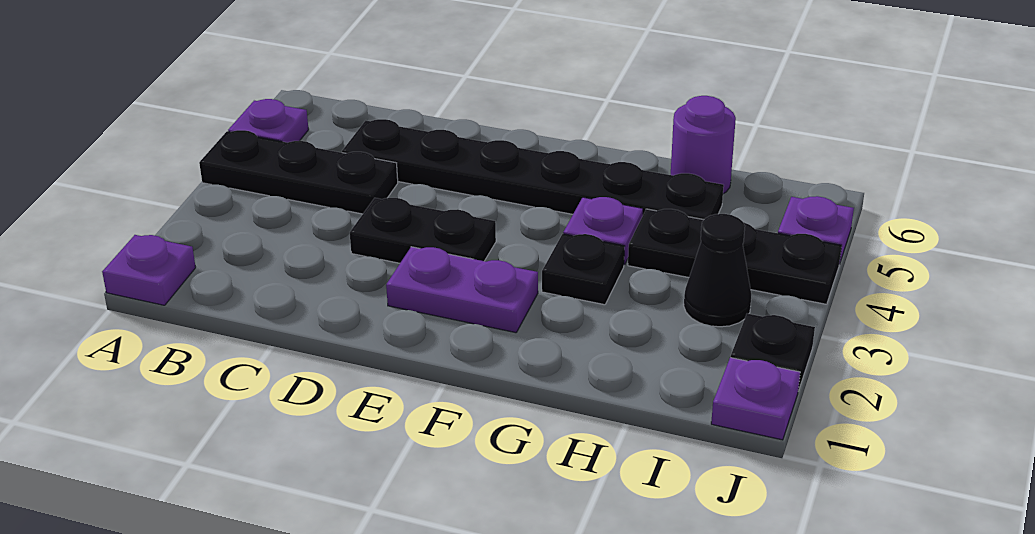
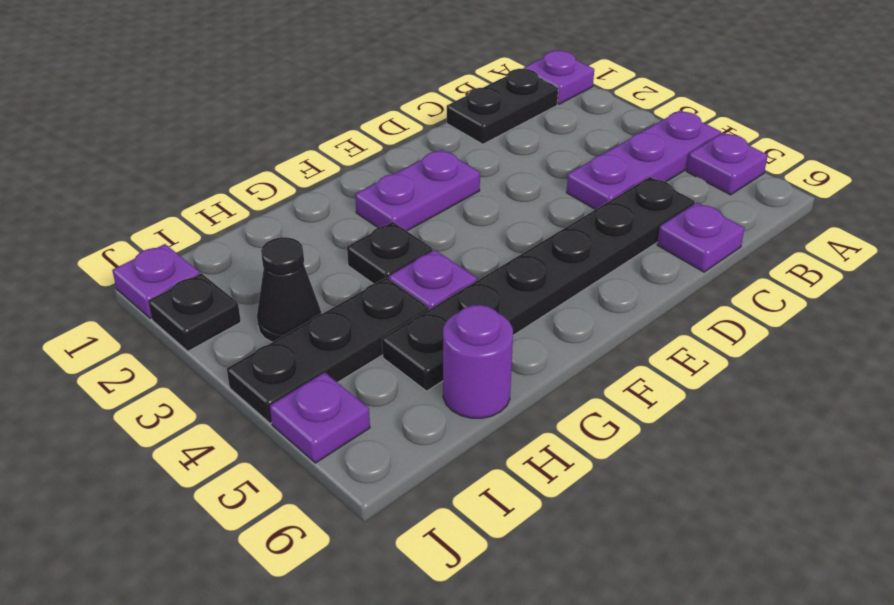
black plate A4:C4 level 1 -> purple plate A4:C4 level 1
none -> purple plate C6 level 1
black plate D3:E3 level 1 -> black plate B1:C1 level 1

